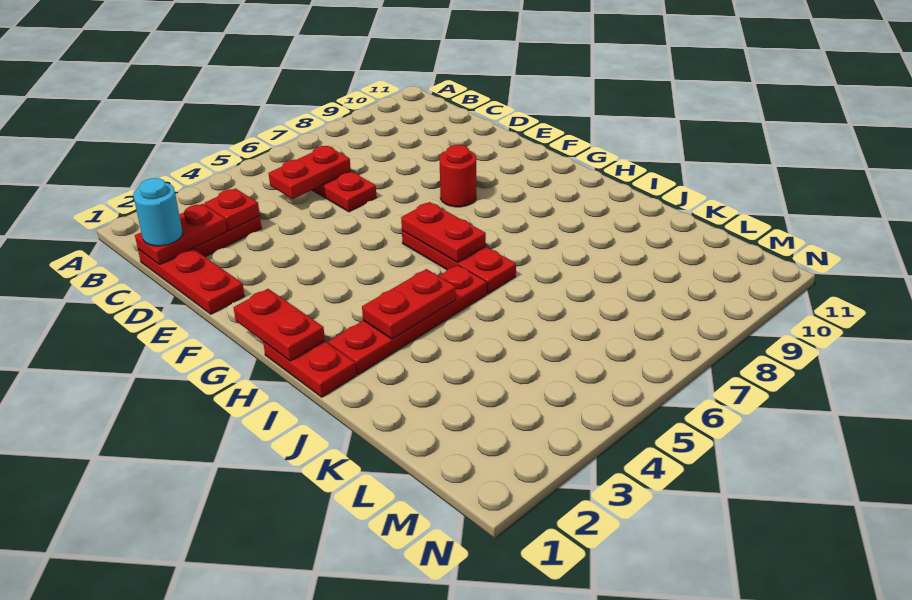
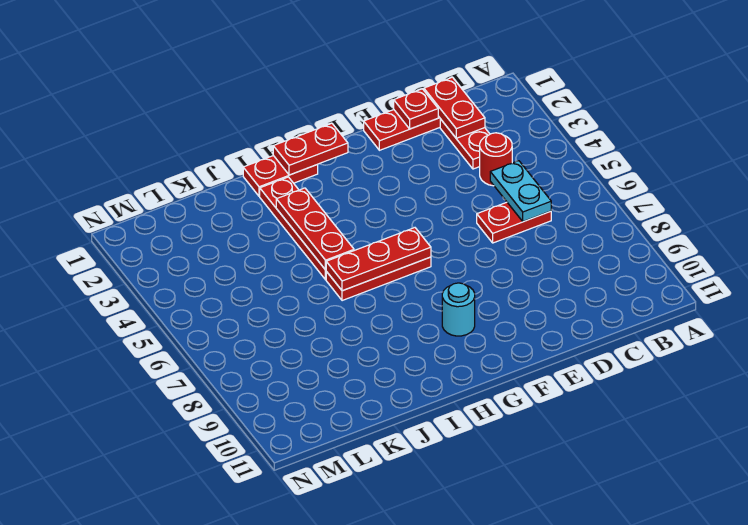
cyan round brick C1 level 3 -> cyan round brick G9 level 1
red plate C3 level 2 -> red plate D1 level 2
red plate C5:C6 level 2 -> cyan plate C5:C6 level 2
red round brick F8 level 1 -> red round brick C4 level 1
red plate G6:H6 level 2 -> red plate G6:I6 level 2
red plate I3:I4 level 2 -> red plate I3:I5 level 2

